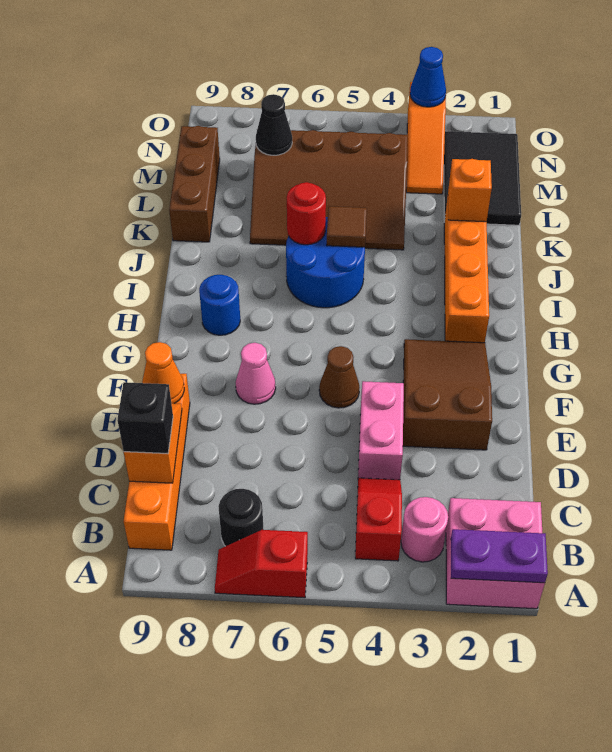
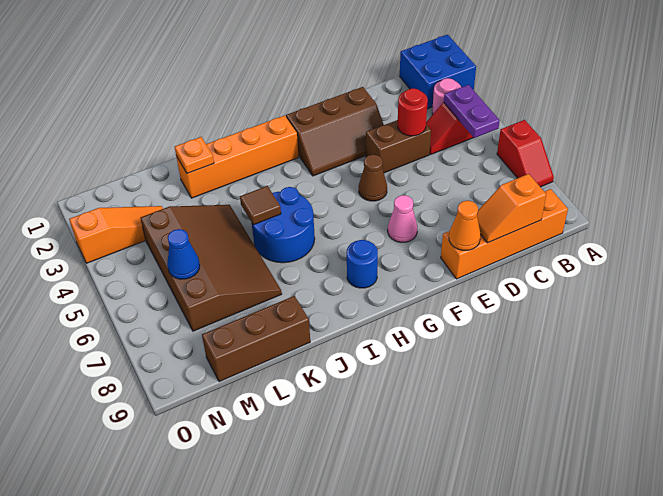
pink brick A1:B2 level 1 -> blue brick A1:B2 level 1
purple plate A1:A2 level 2 -> purple plate B4:B5 level 2
black round brick B7 level 1 -> none
black brick C9 level 3 -> none
pink brick D4:E4 level 1 -> brown brick D4:E4 level 1
brown slope E2:G3 level 1 top E -> brown slope E2:G3 level 1 top 2
red round brick J6 level 2 -> red round brick D4 level 2
orange brick K2 level 2 -> orange plate K2 level 2
black tile L1:N2 level 1 -> none
black cone M7 level 2 -> none
blue cone O3 level 2 -> blue cone M6 level 2

